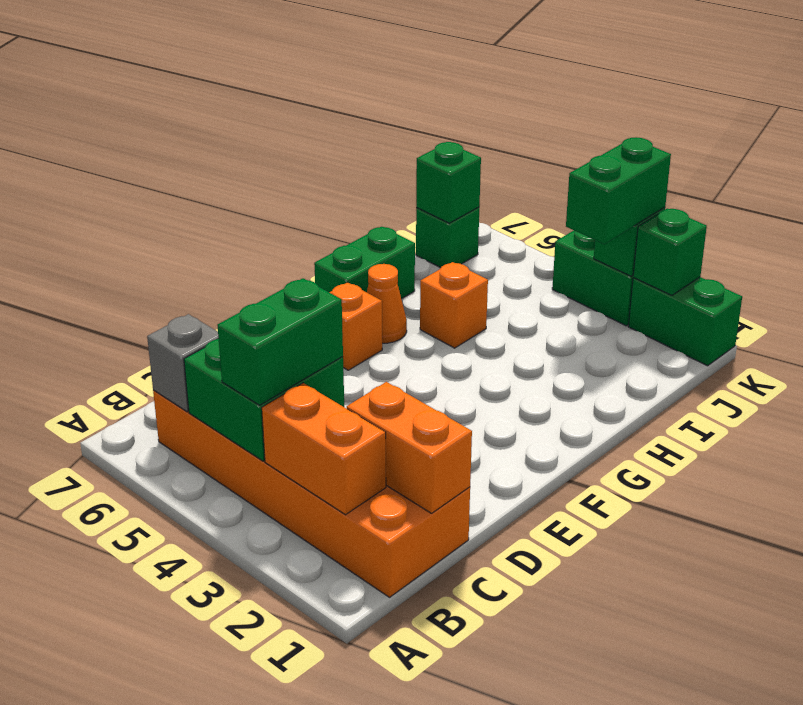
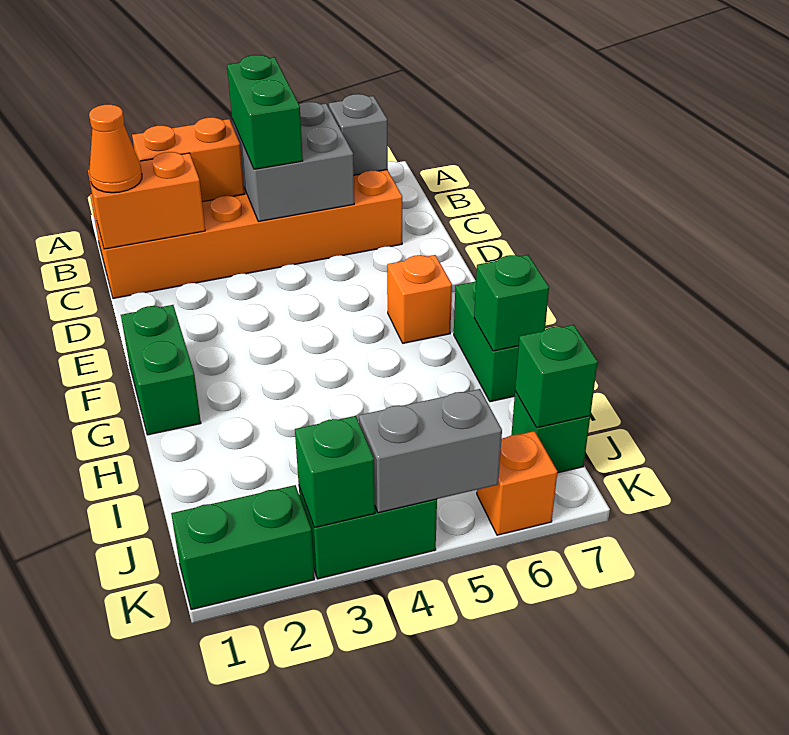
green brick B4:C5 level 2 -> grey brick B4:C5 level 2
orange cone G6 level 1 -> orange cone C1 level 3
orange brick H5 level 1 -> orange brick K6 level 1
green brick J3:K3 level 3 -> green brick F1:G1 level 1
green brick K2 level 2 -> green brick H7 level 2
none -> grey brick K4:K5 level 2

